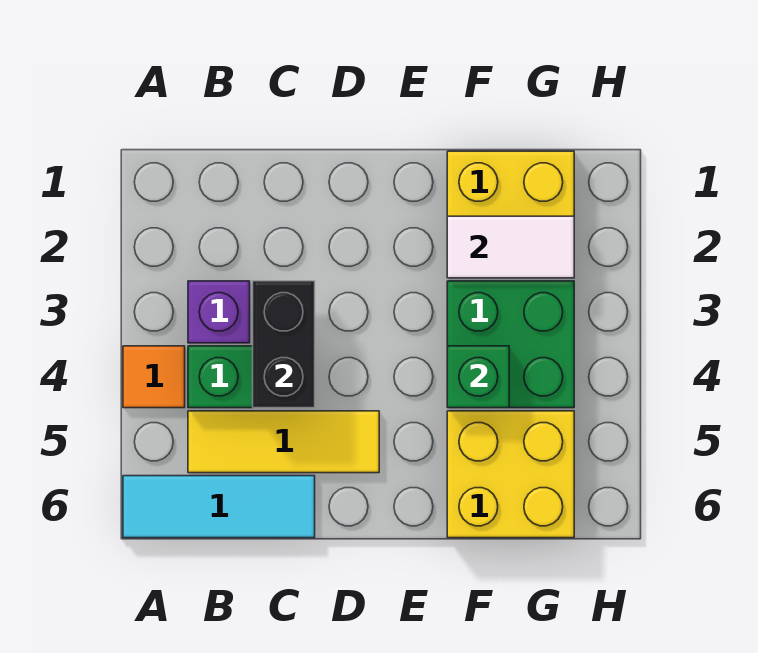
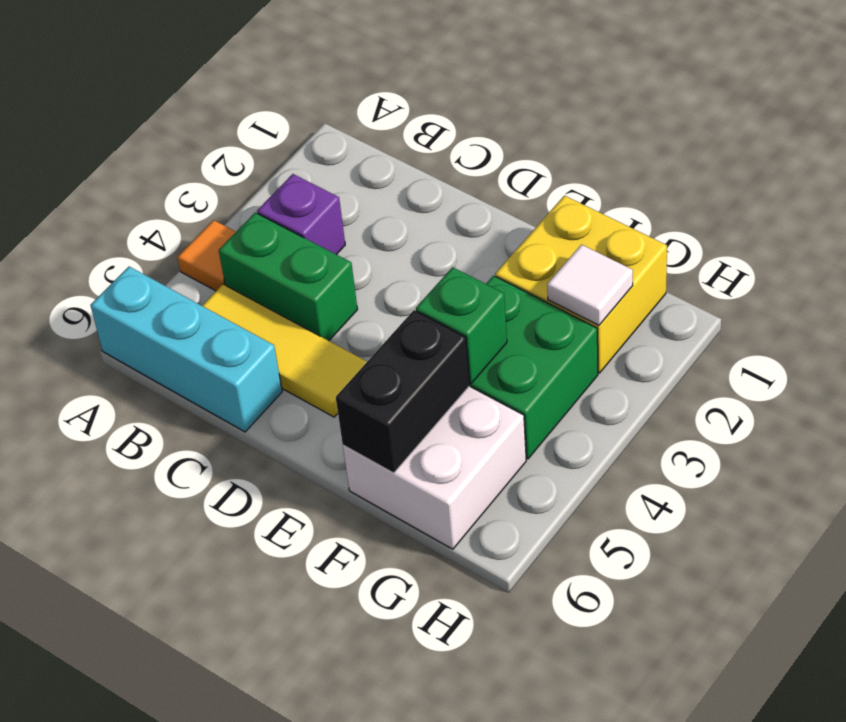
cyan tile A6:C6 level 1 -> cyan brick A6:C6 level 1
black brick C3:C4 level 2 -> black brick F5:F6 level 2
white tile F2:G2 level 2 -> white tile G2 level 2
yellow brick F5:G6 level 1 -> white brick F5:G6 level 1

